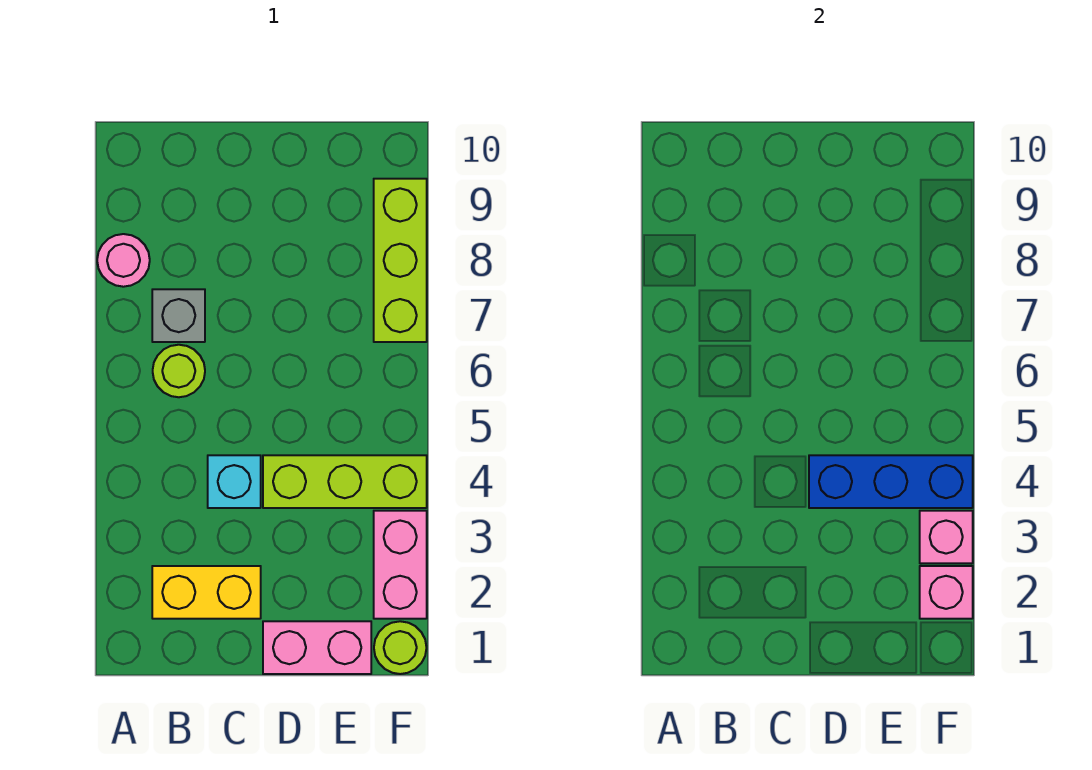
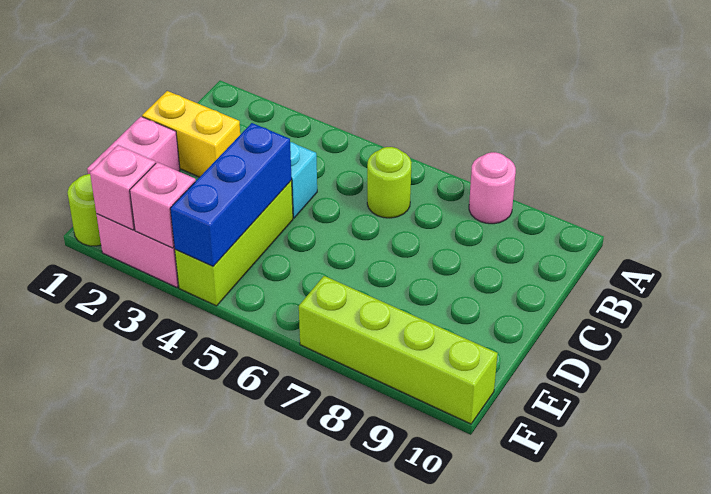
yellow brick B2:C2 level 1 -> yellow brick C1:C2 level 1
grey brick B7 level 1 -> none
lime brick F7:F9 level 1 -> lime brick F7:F10 level 1

